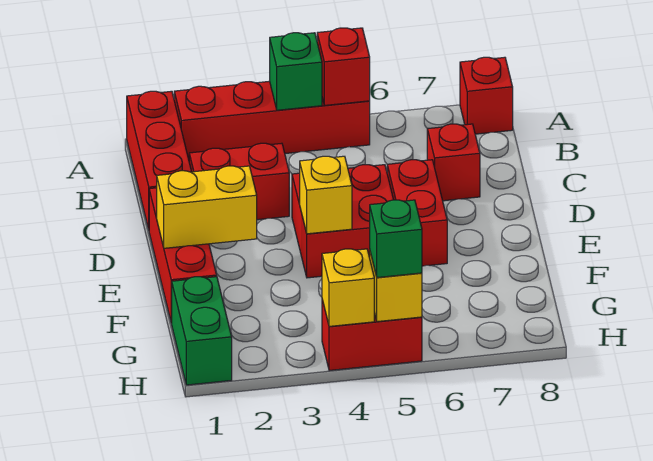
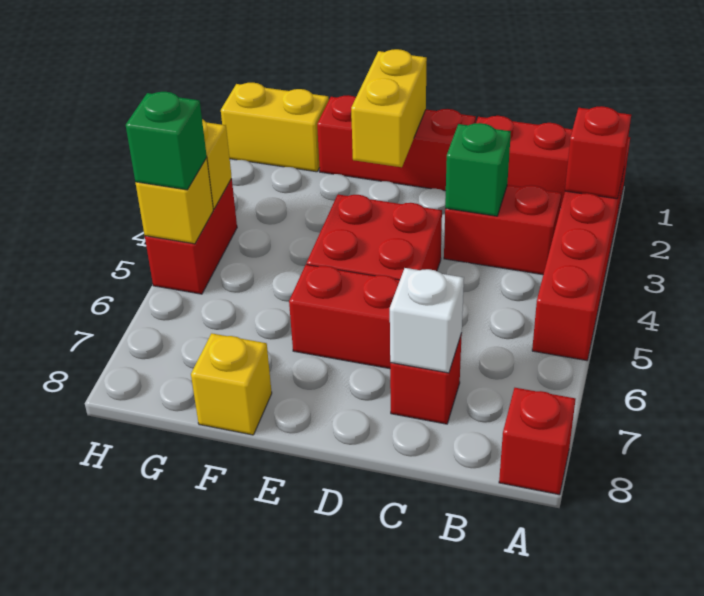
green brick A4 level 2 -> green brick C3 level 2
red brick A5 level 2 -> red brick A2 level 2
red brick C2:C3 level 1 -> red brick B3:C3 level 1
none -> white brick C7 level 2
yellow brick E4 level 2 -> yellow brick F8 level 1
green brick G1:H1 level 1 -> yellow brick G1:H1 level 1

